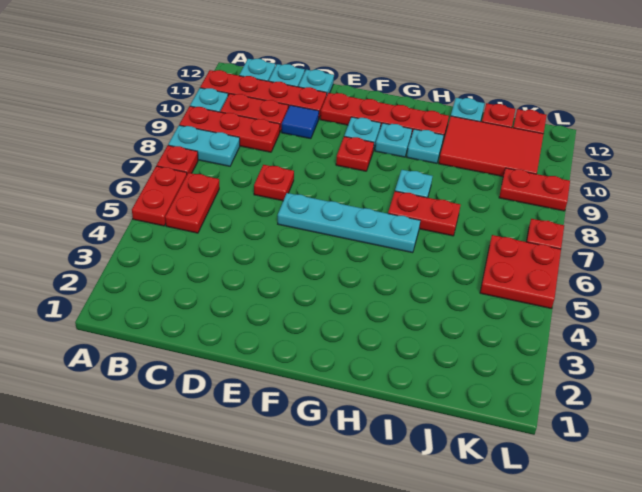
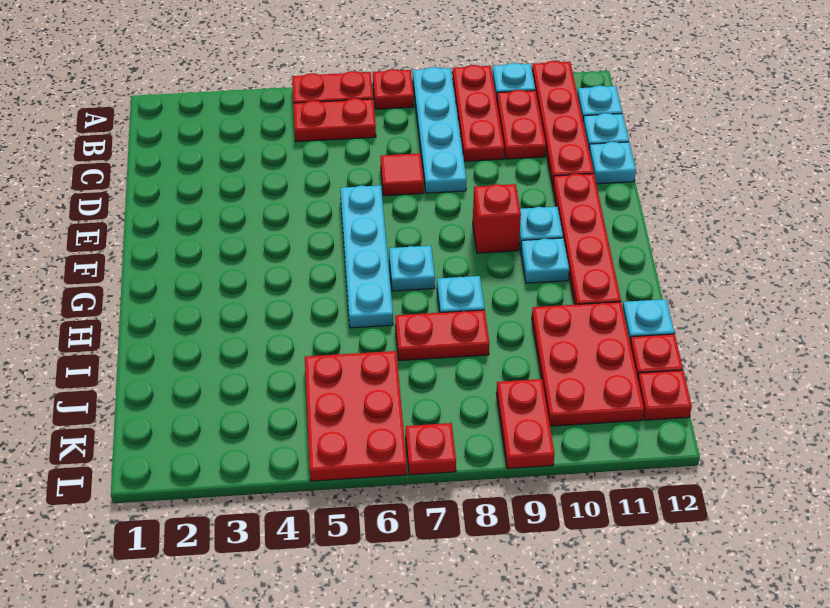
cyan plate A8:B8 level 1 -> cyan plate A8:D8 level 1
red plate D7 level 1 -> red tile D7 level 1
blue tile D10 level 1 -> none
red plate F9 level 1 -> red brick F9 level 1
red plate H7:I7 level 1 -> red plate I7:I8 level 1
cyan plate H10 level 1 -> cyan plate G7 level 1
red tile I10:K11 level 1 -> red plate I10:K11 level 1
red plate K5:L6 level 1 -> red plate J5:L6 level 1

